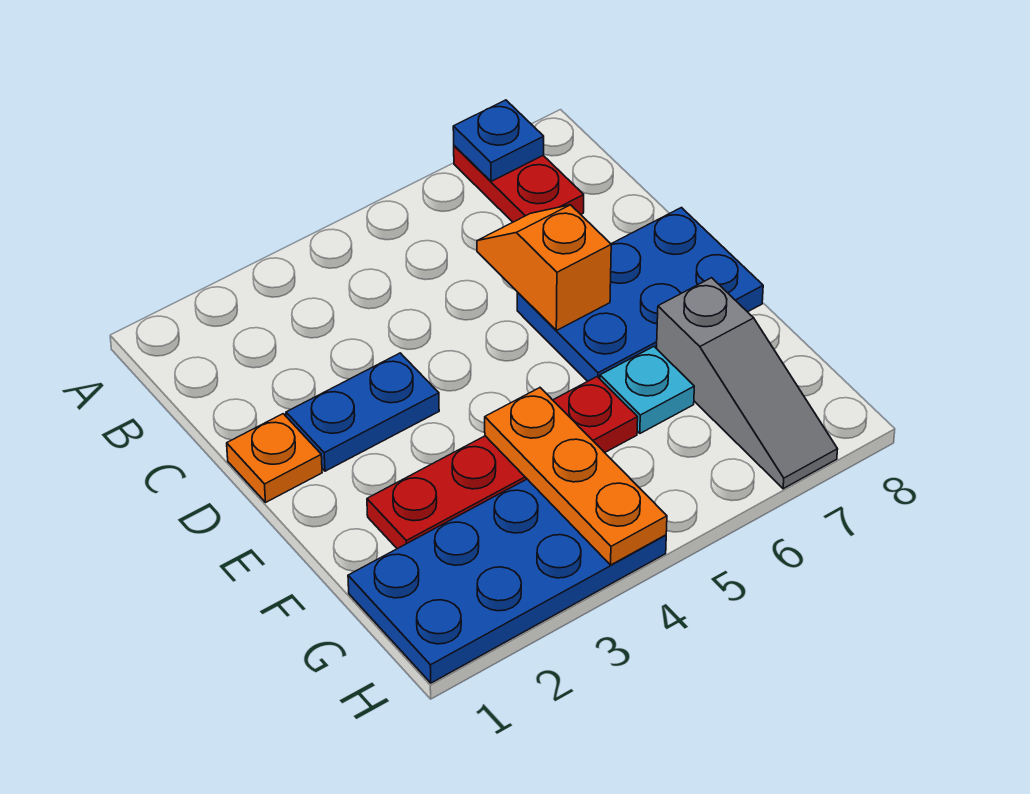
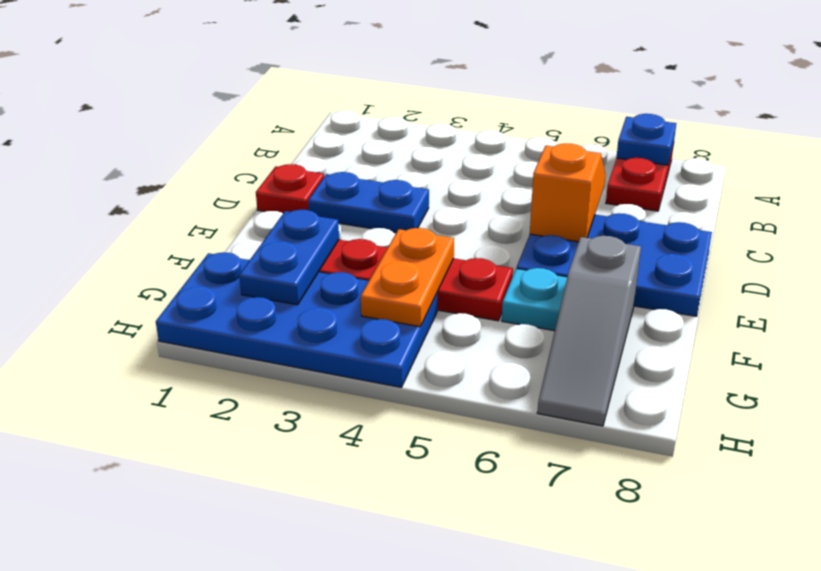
orange plate D1 level 1 -> red plate D1 level 1
none -> blue plate F2:G2 level 2
orange plate F4:H4 level 2 -> orange plate F4:G4 level 2

